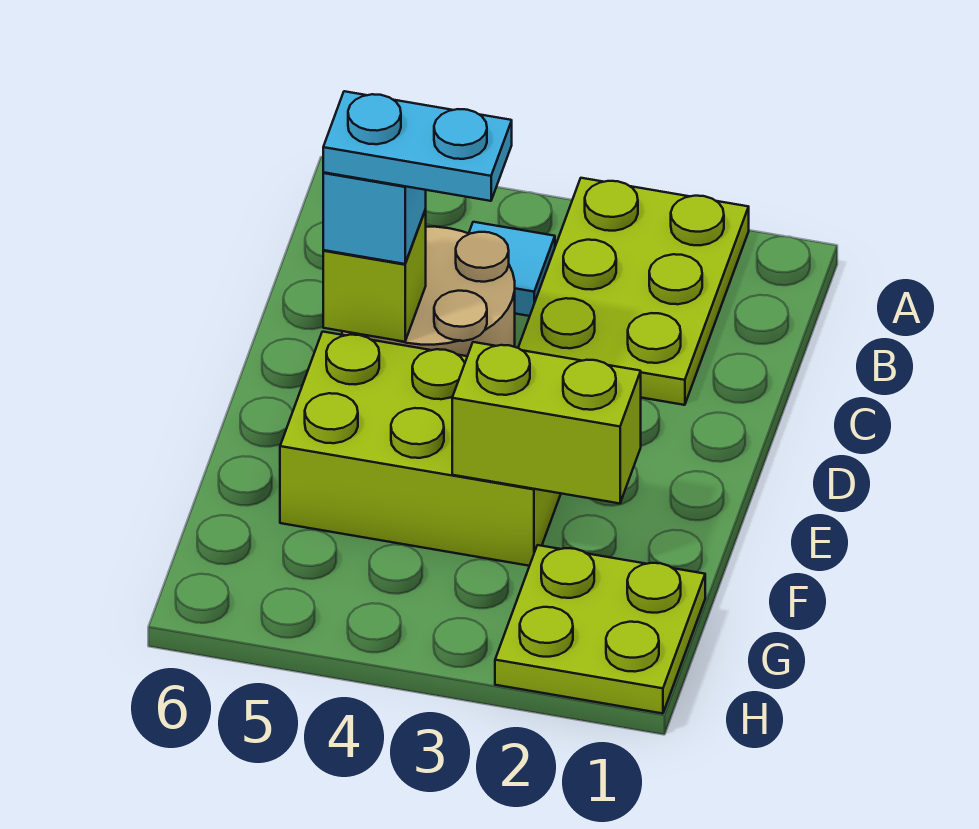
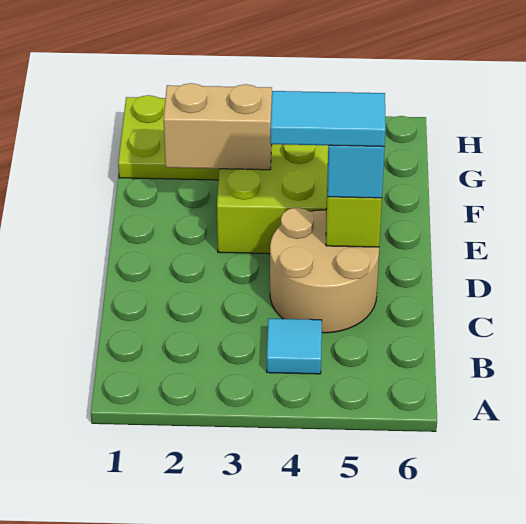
lime plate A2:C3 level 1 -> none
cyan plate D4:D5 level 4 -> cyan tile D4:D5 level 4
lime brick F2:F3 level 2 -> tan brick F2:F3 level 2

